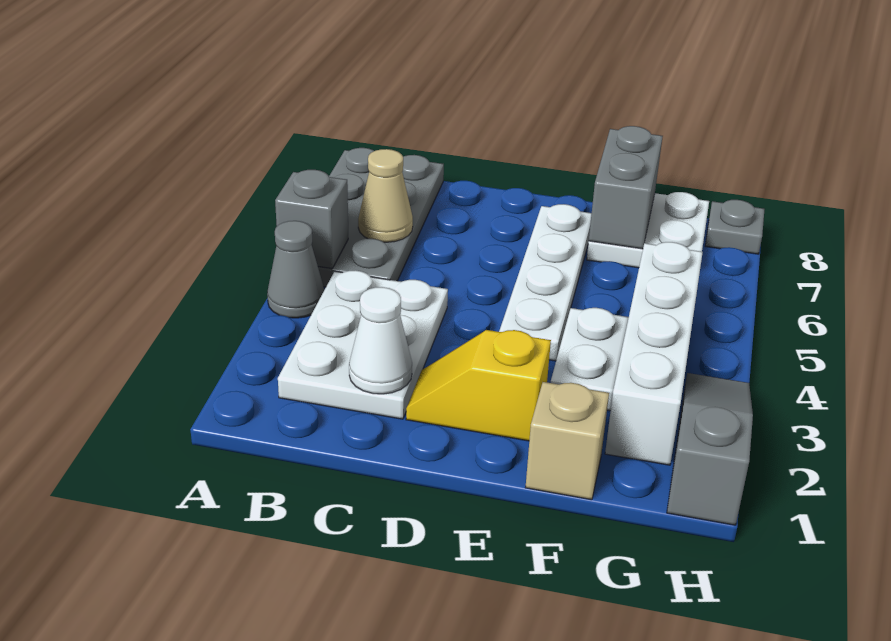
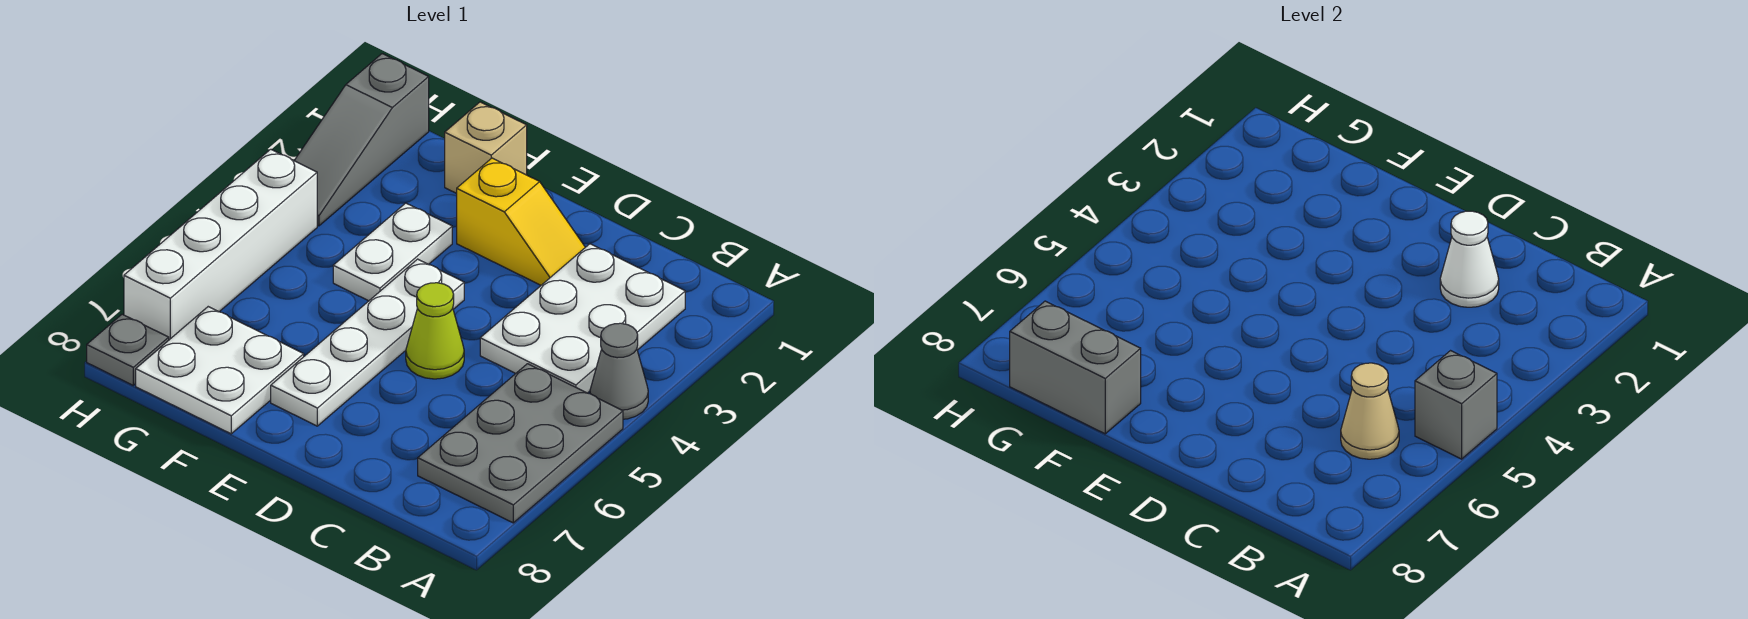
grey plate A5:B8 level 1 -> grey plate A5:B7 level 1
none -> lime cone D5 level 1
grey brick F7:F8 level 2 -> grey brick F8:G8 level 2
white brick G2:G5 level 1 -> white brick H4:H7 level 1

